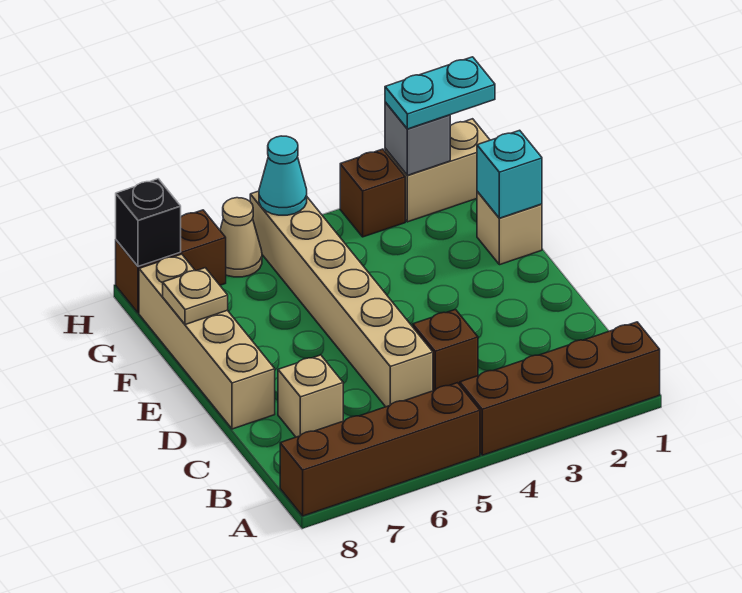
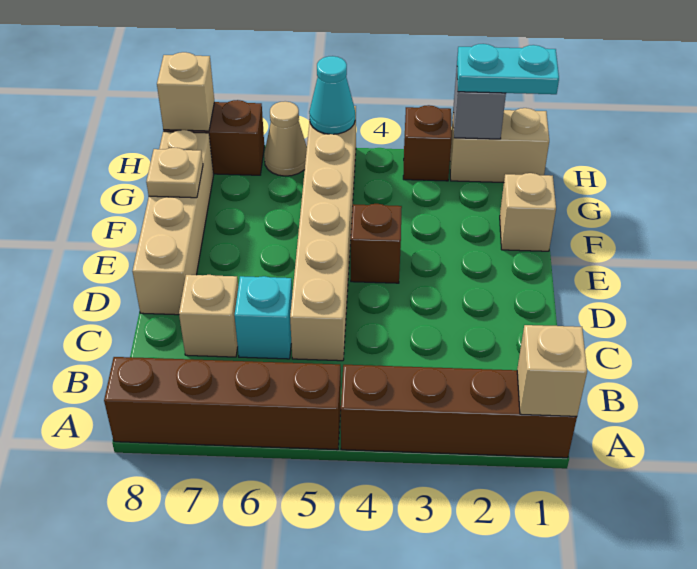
none -> tan brick A1 level 2
brown brick C4 level 1 -> brown brick E4 level 1
cyan brick F1 level 2 -> cyan brick C6 level 1
black brick H8 level 2 -> tan brick H8 level 2

